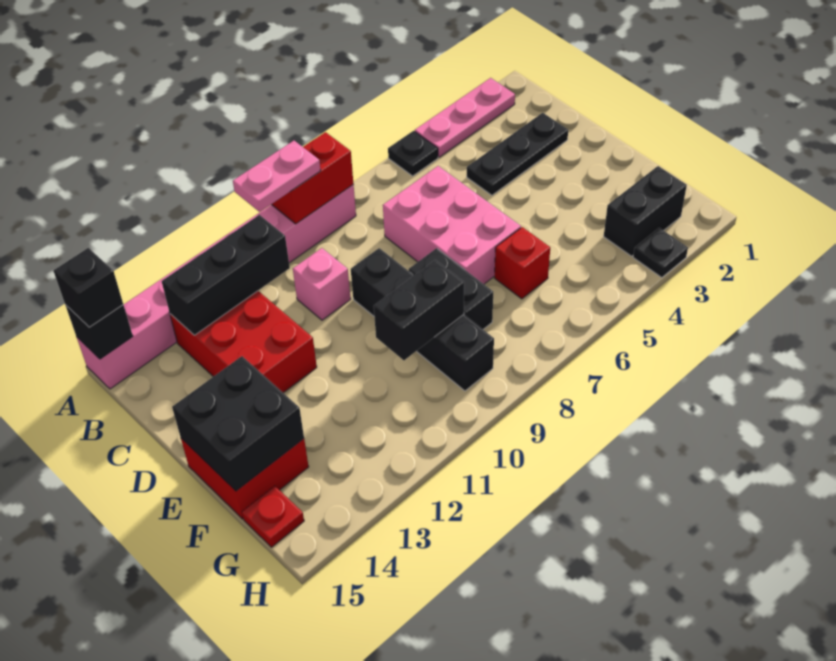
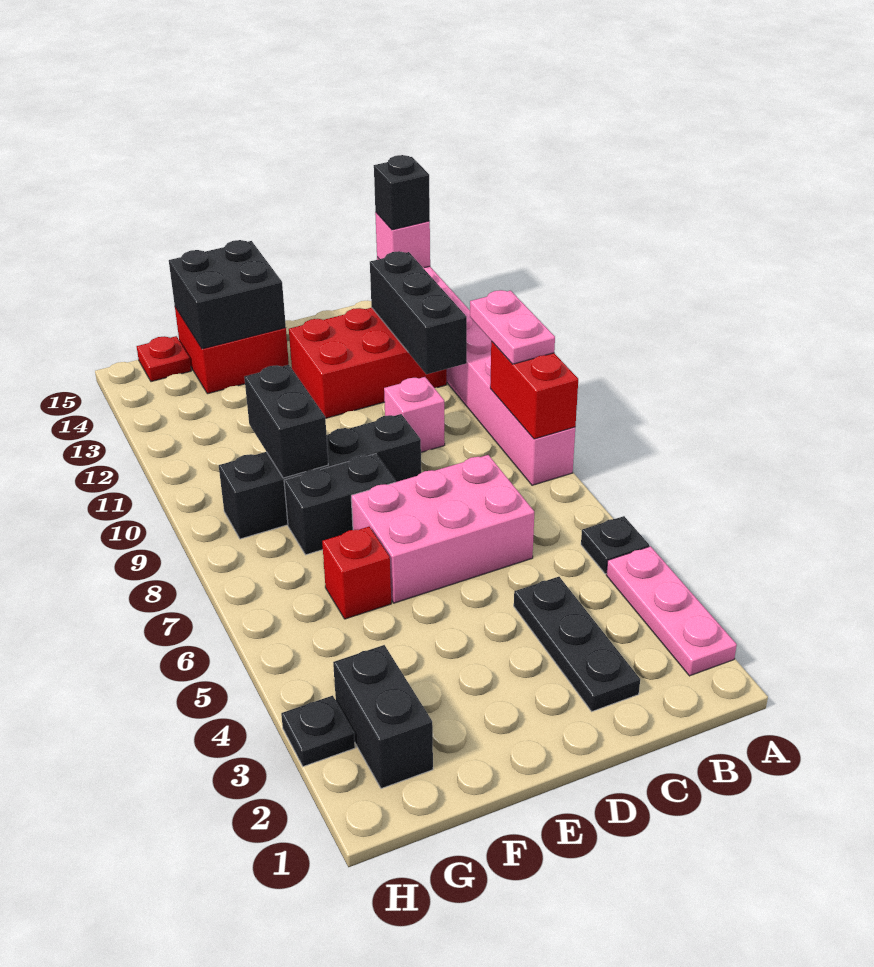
black brick A15 level 2 -> pink brick A15 level 2

